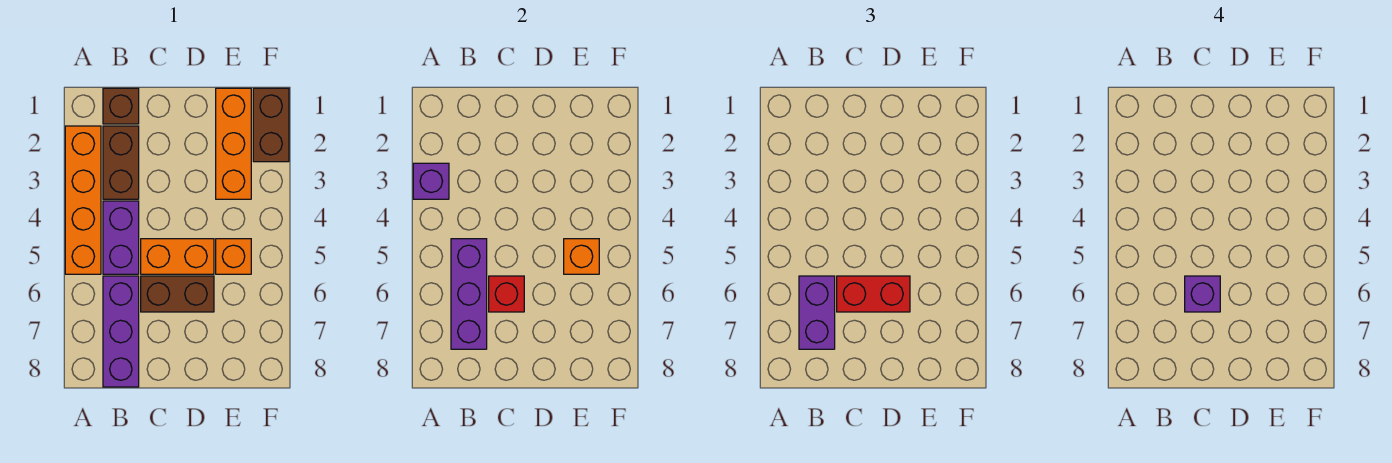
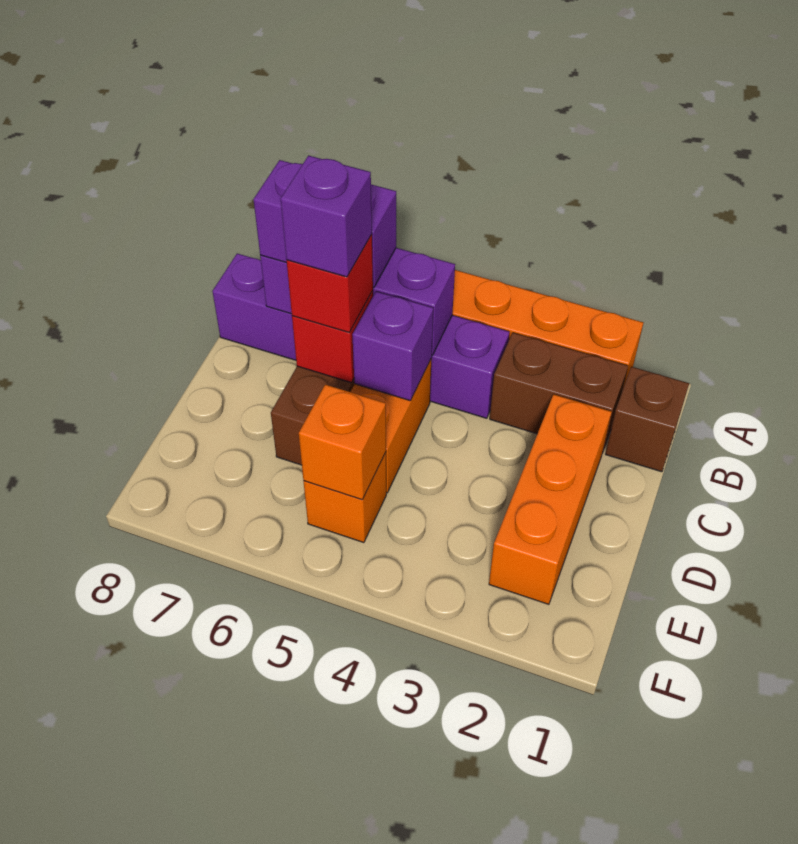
purple brick A3 level 2 -> purple brick C5 level 2
red brick C6:D6 level 3 -> red brick C6 level 3
orange brick E1:E3 level 1 -> orange brick C2:E2 level 1
brown brick F1:F2 level 1 -> none

